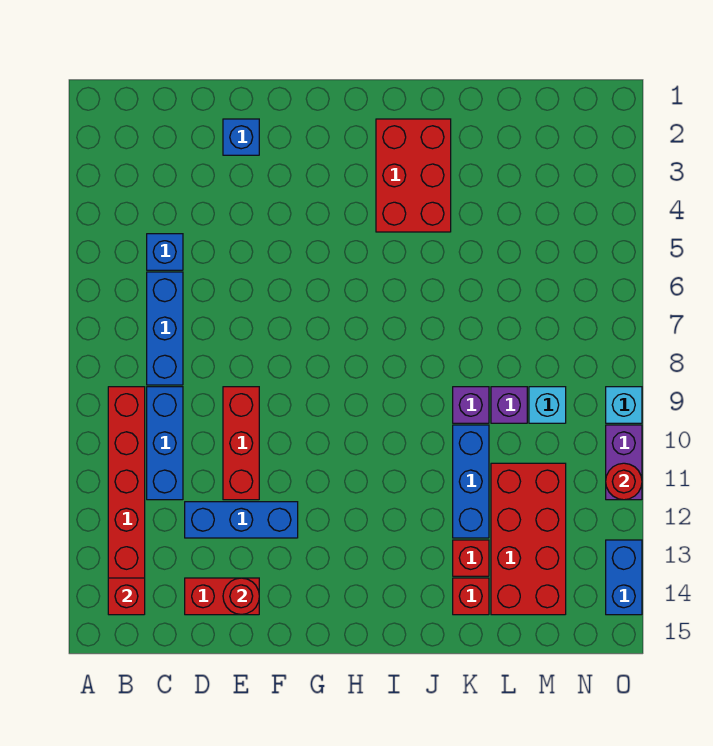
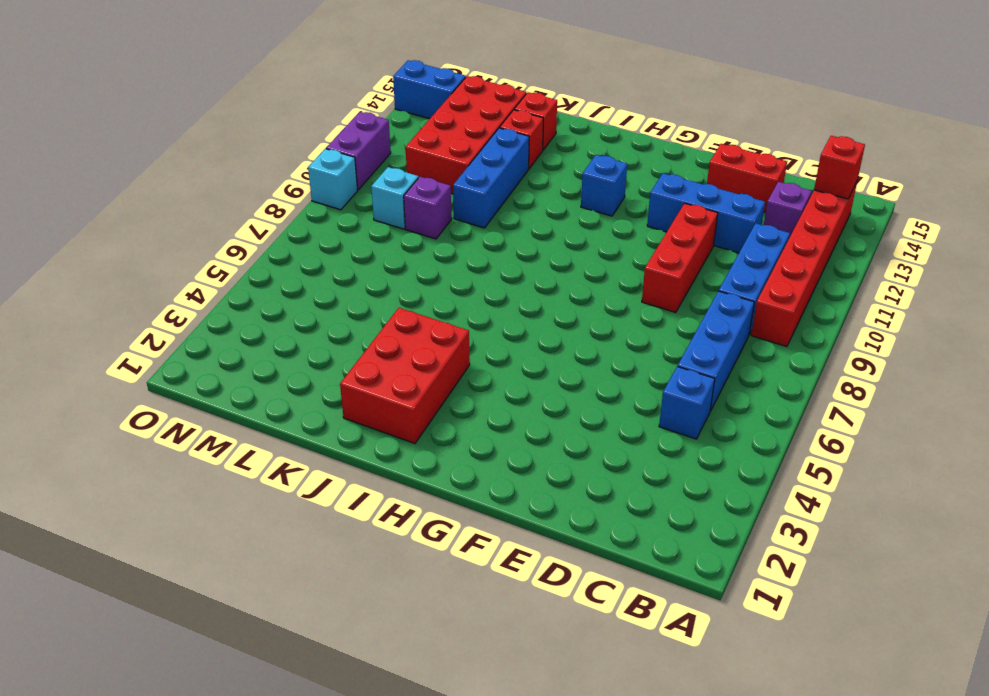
blue brick E2 level 1 -> blue brick H12 level 1
red round brick E14 level 2 -> none
purple brick K9 level 1 -> purple brick C13 level 1
red round brick O11 level 2 -> none
blue brick O13:O14 level 1 -> blue brick N14:O14 level 1

